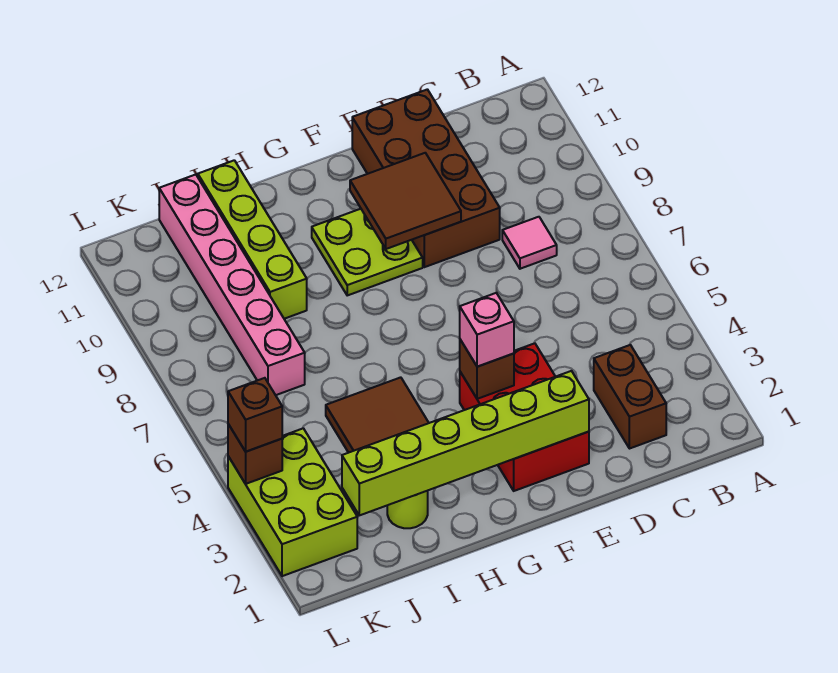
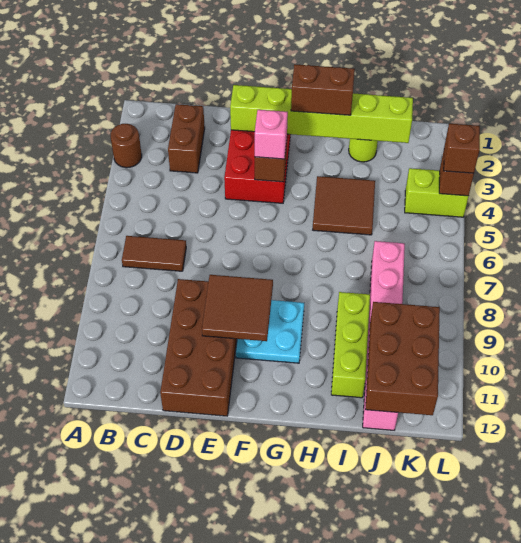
none -> brown round brick A3 level 1
none -> brown tile B7:C7 level 1
pink tile C8 level 1 -> none
lime plate F9:G10 level 1 -> cyan plate F9:G10 level 1
none -> brown brick G2:H2 level 3
lime brick I9:I12 level 1 -> lime brick I9:I11 level 1
none -> brown brick J10:K12 level 2
lime brick K2:L4 level 1 -> lime brick K4:L4 level 1

